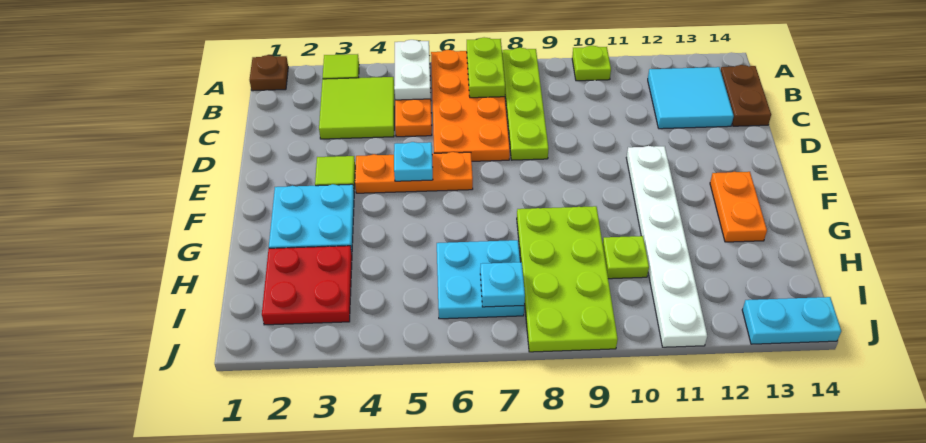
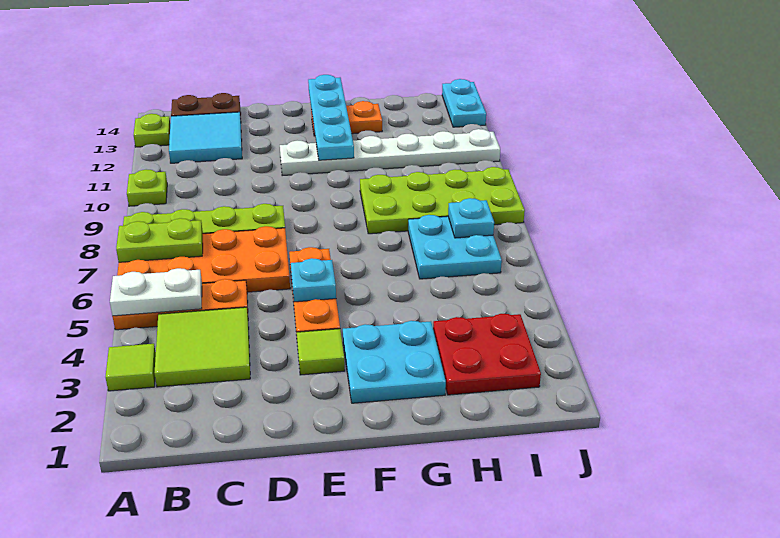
brown plate A1 level 1 -> none
none -> cyan plate F11:F14 level 2
lime plate H10 level 1 -> lime plate A13 level 1

